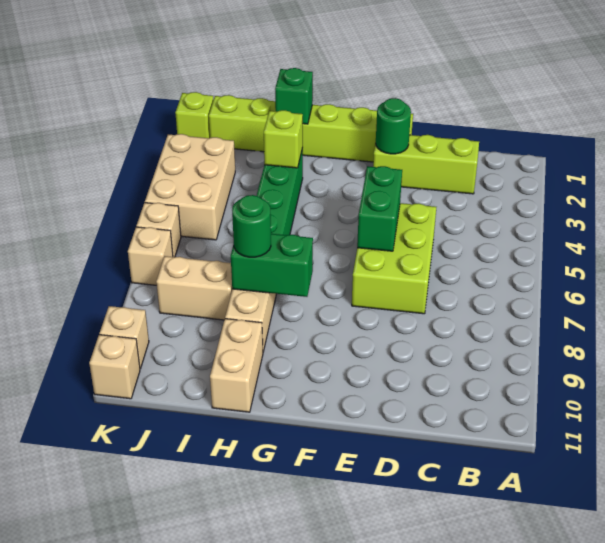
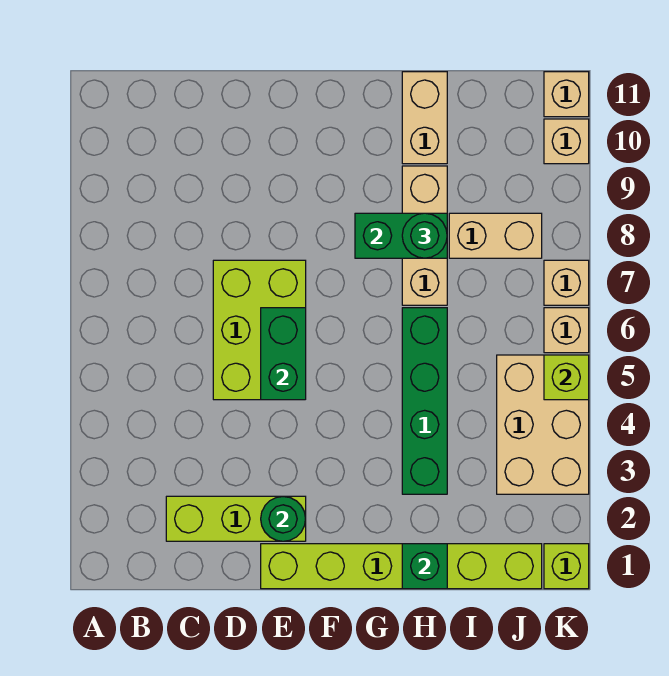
lime brick H3 level 2 -> lime brick K5 level 2

